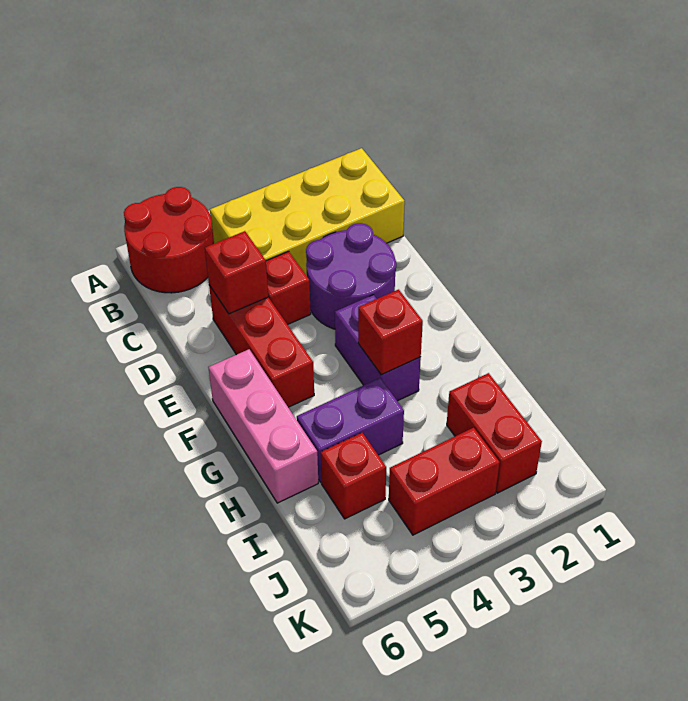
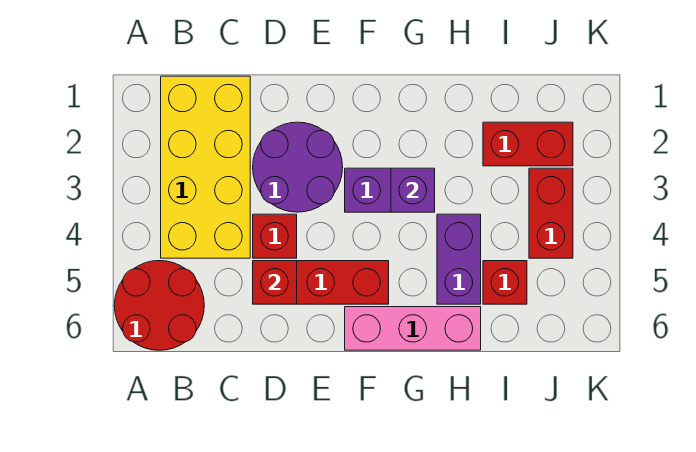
red brick G3 level 2 -> purple brick G3 level 2

